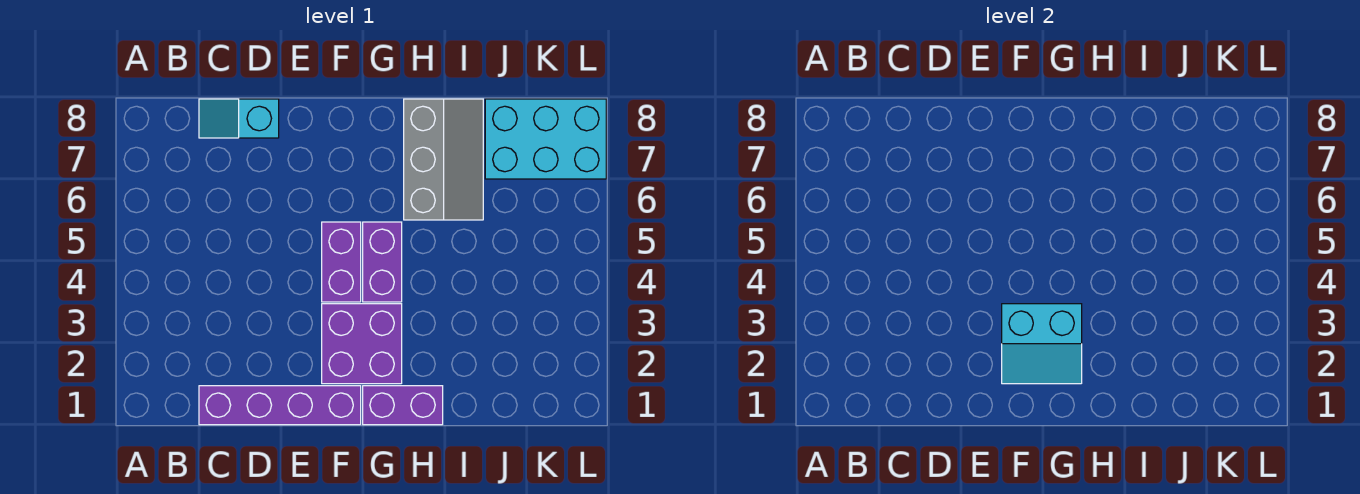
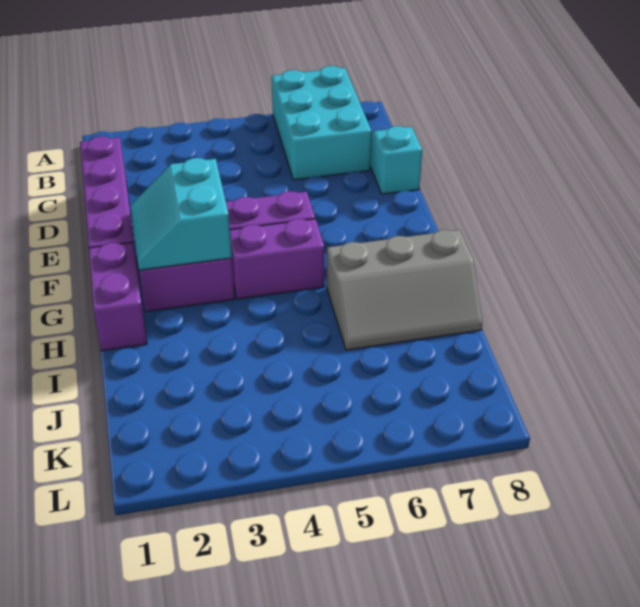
cyan brick J7:L8 level 1 -> cyan brick A6:C7 level 1

